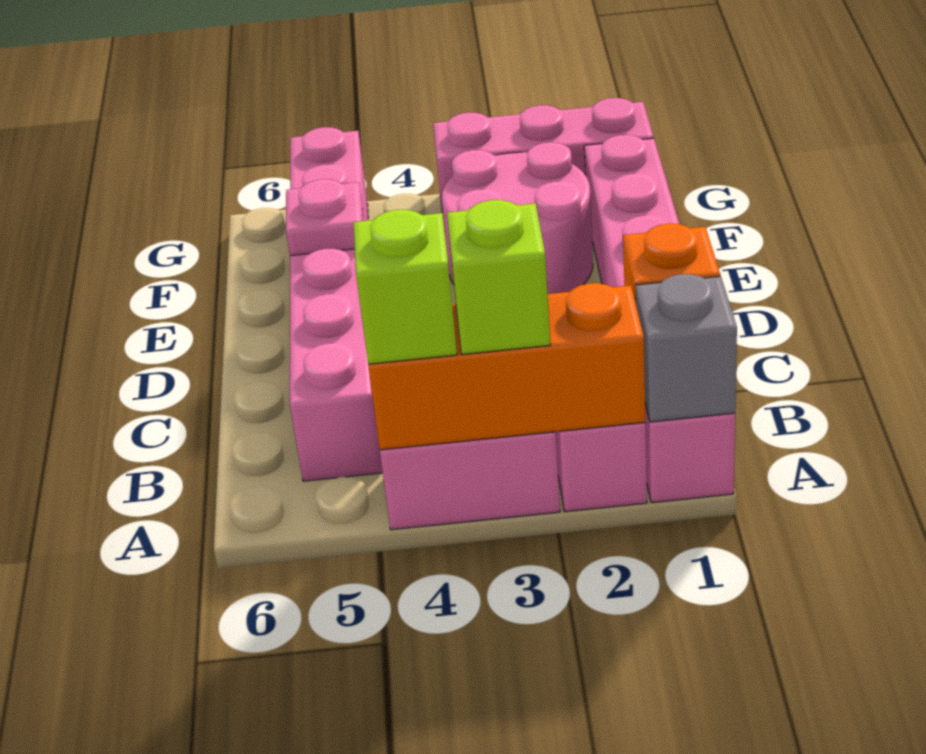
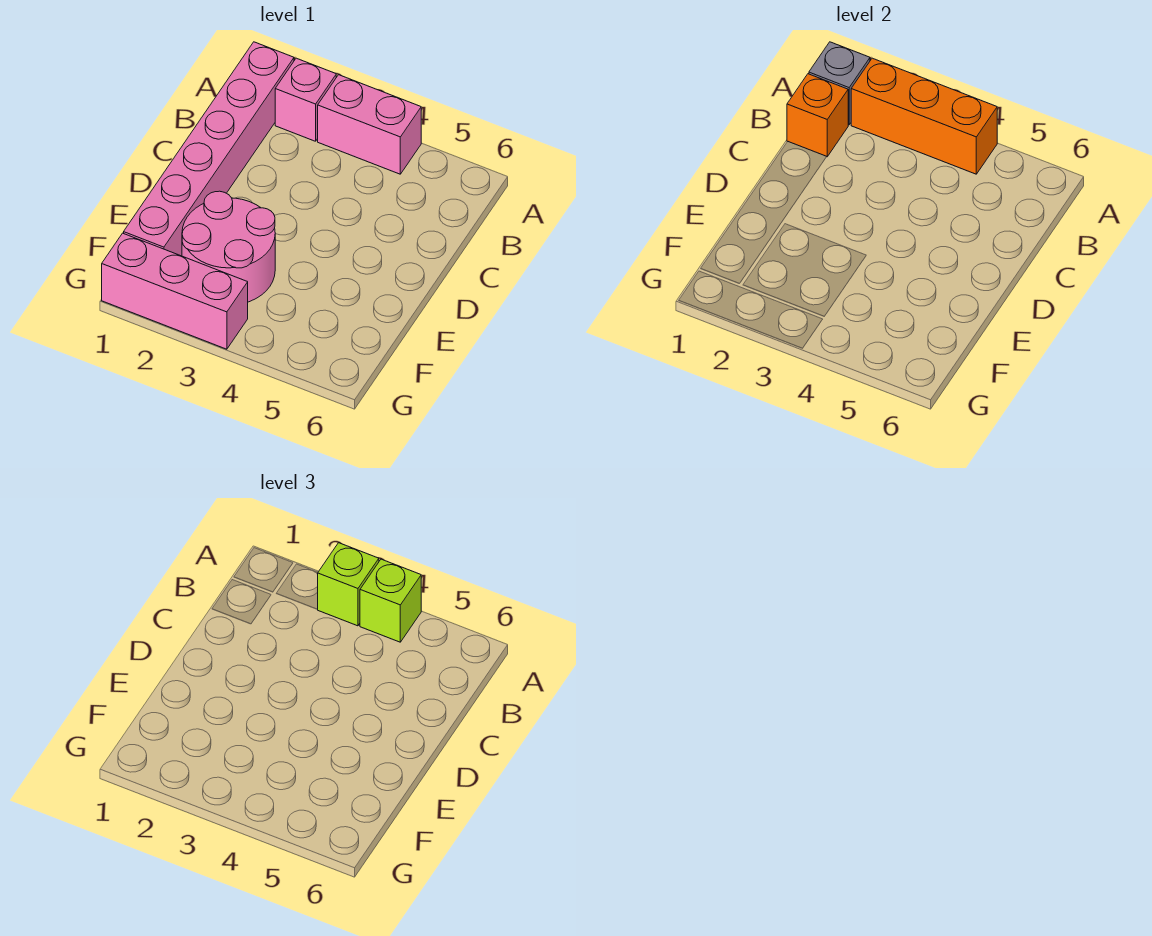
pink brick B5:G5 level 1 -> none
pink plate E5 level 2 -> none

